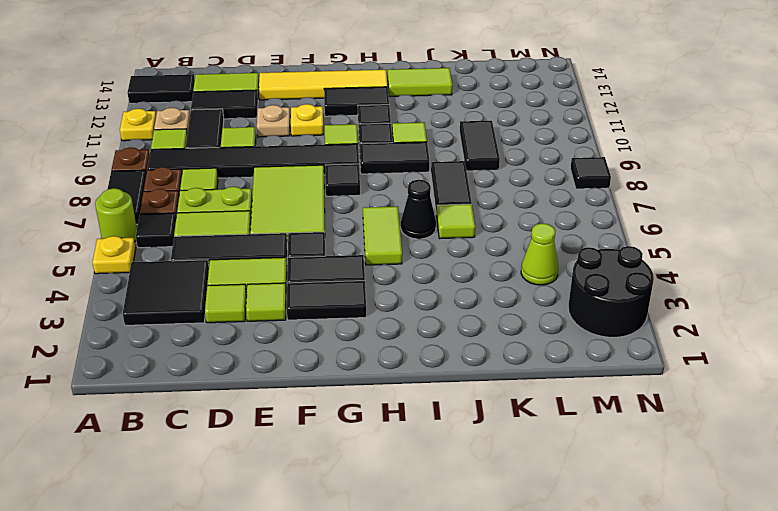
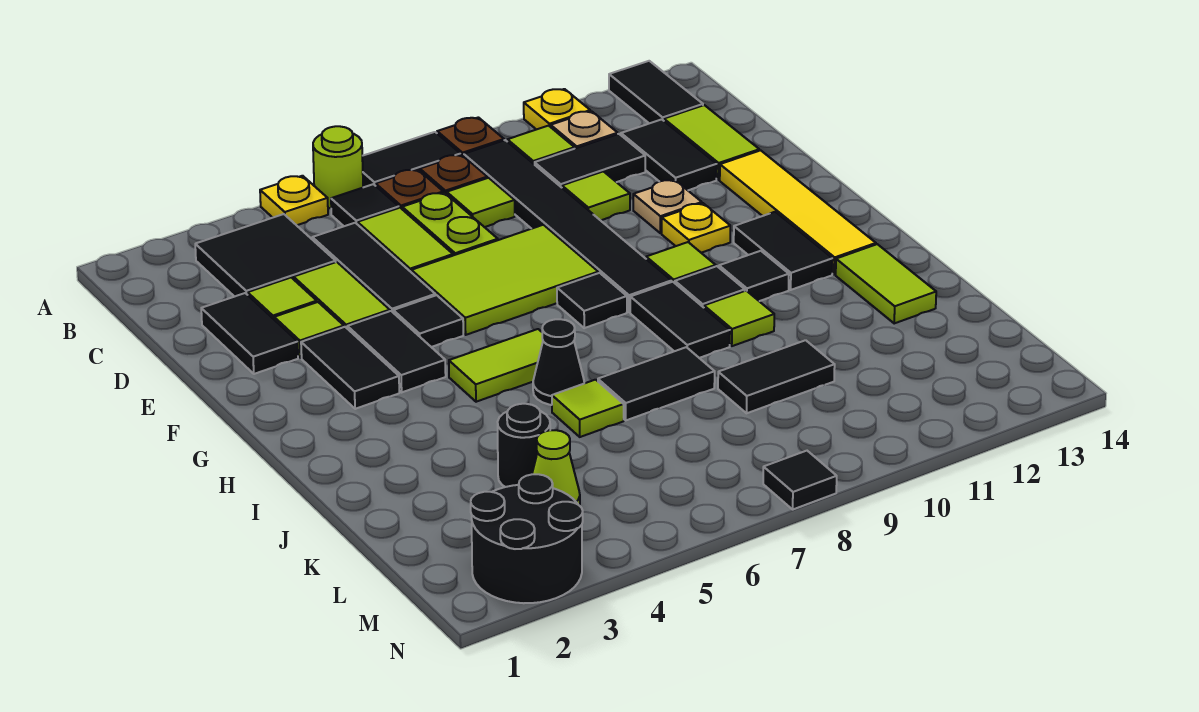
none -> black tile D2:E2 level 1
none -> black round brick K4 level 1

